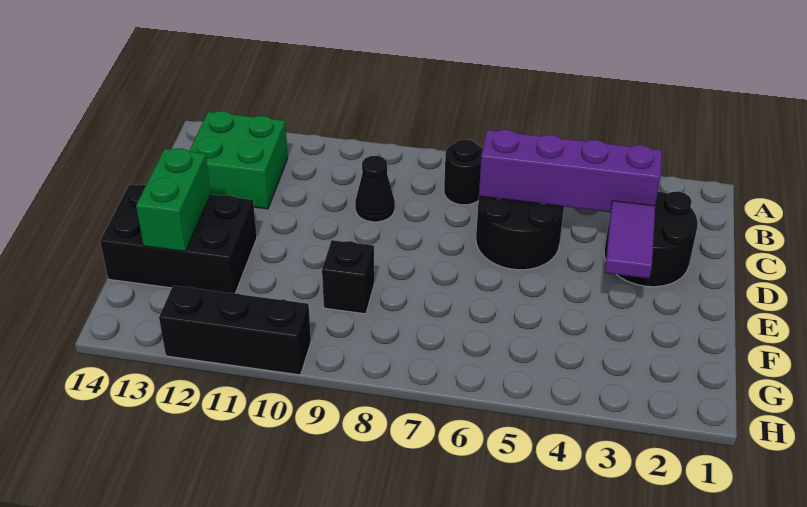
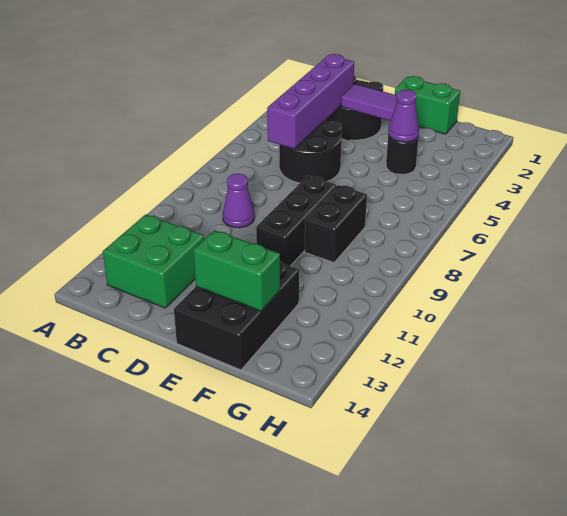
black round brick B7 level 1 -> black round brick F4 level 1
black cone C9 level 1 -> purple cone C9 level 1
none -> green brick E1:F1 level 1
none -> purple cone F4 level 2
black brick F9 level 1 -> black brick F8:F9 level 1
black brick H10:H12 level 1 -> black brick E8:E10 level 1

